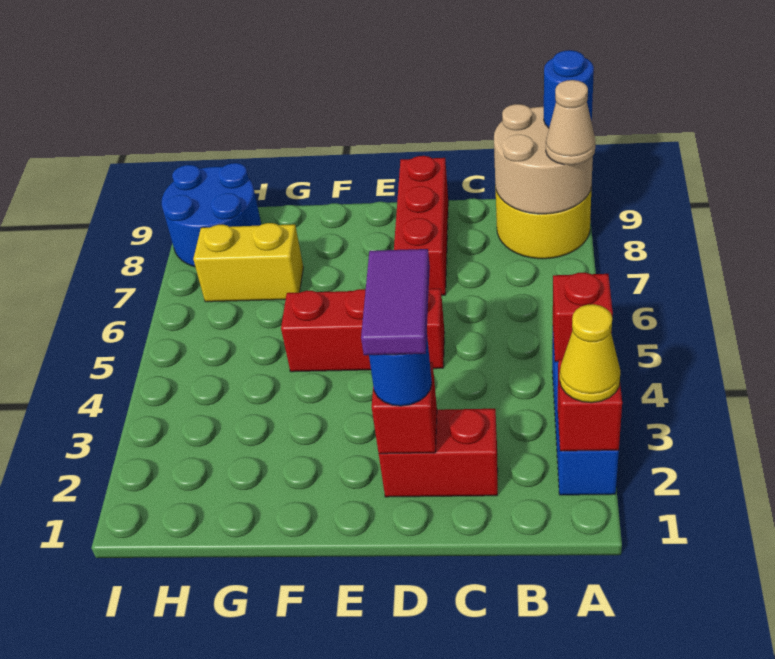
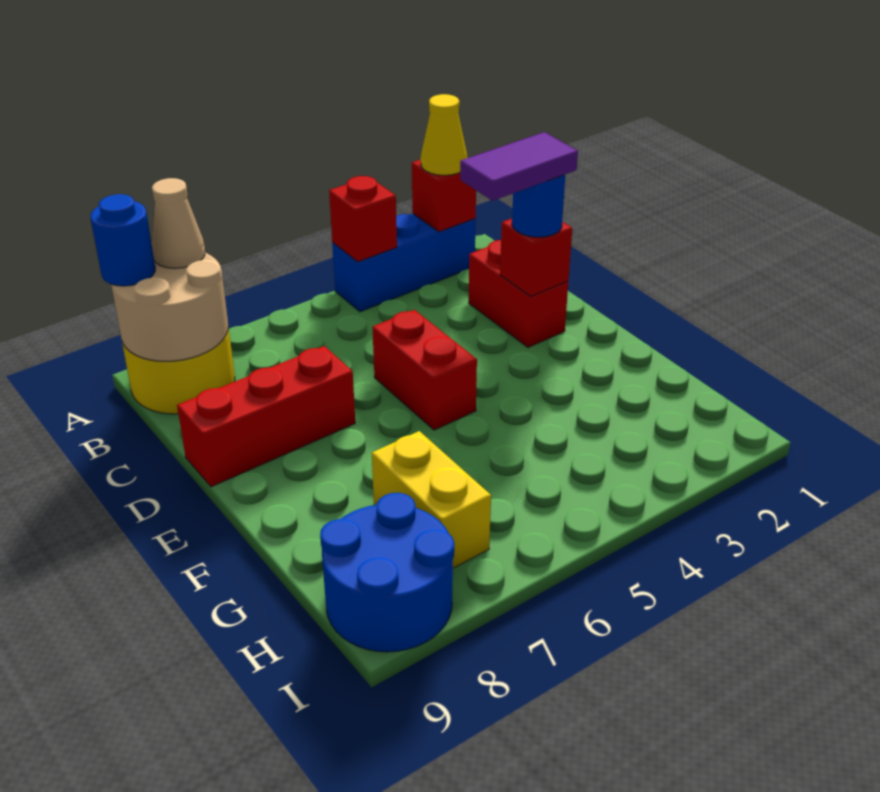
red brick D5:F5 level 1 -> red brick D5:E5 level 1

